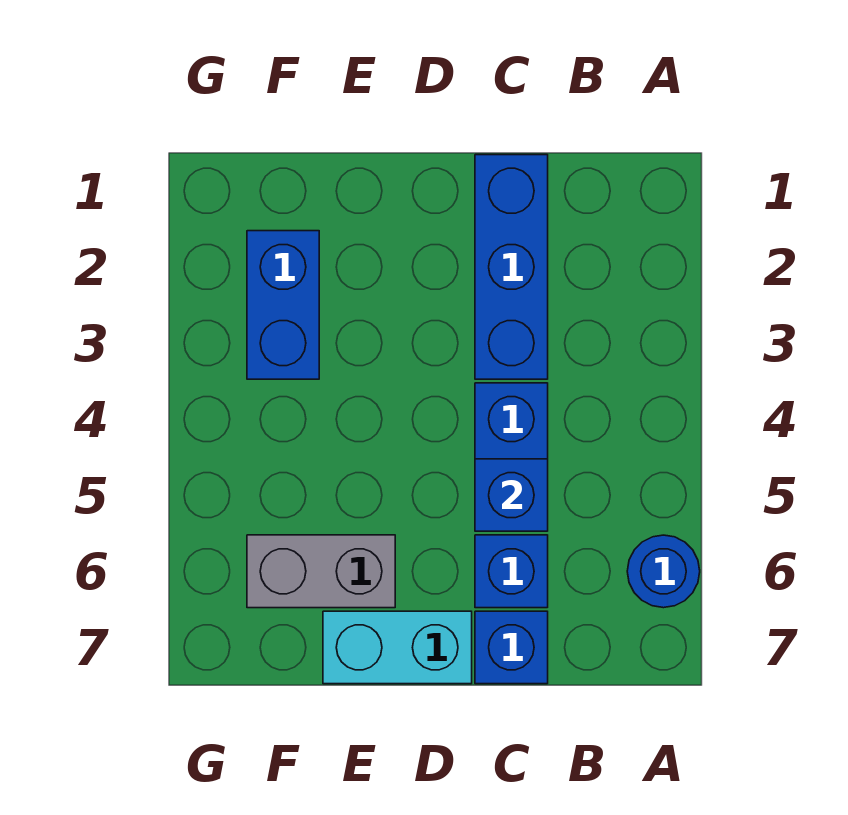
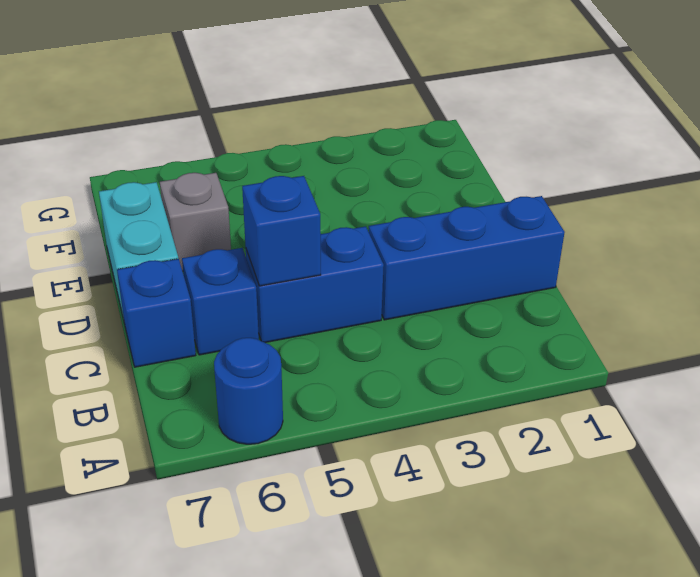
grey brick E6:F6 level 1 -> grey brick E6 level 1
blue brick F2:F3 level 1 -> none

